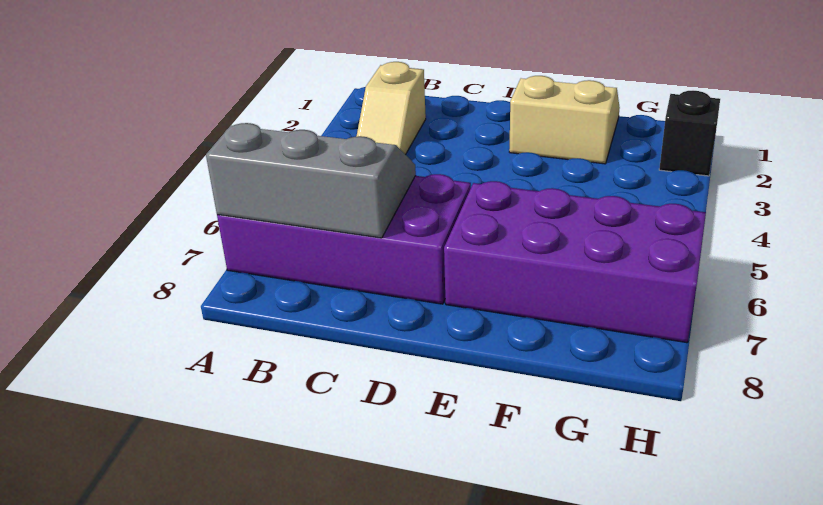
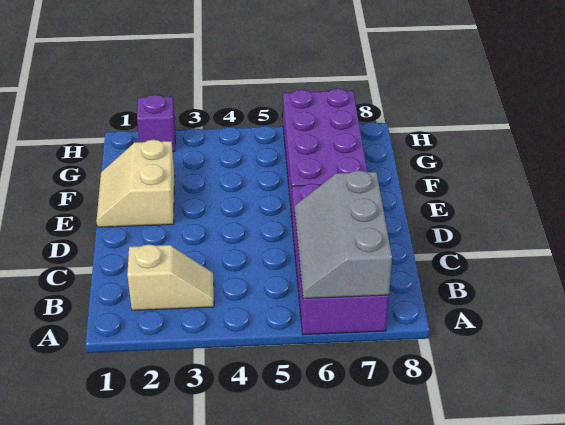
black brick H2 level 1 -> purple brick H2 level 1

